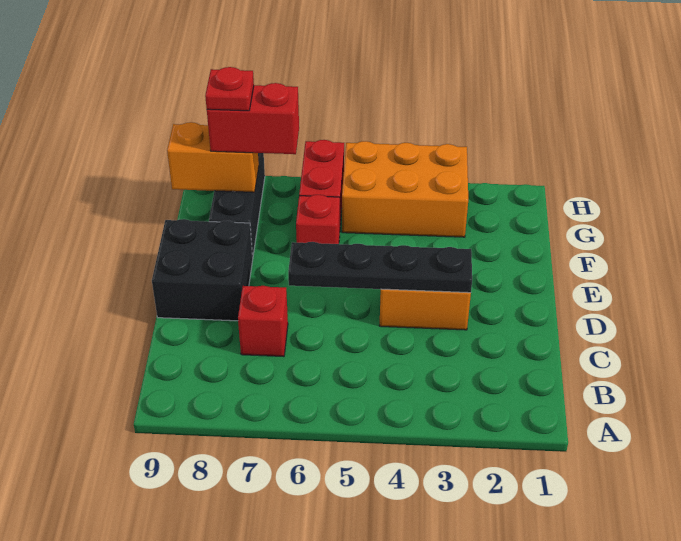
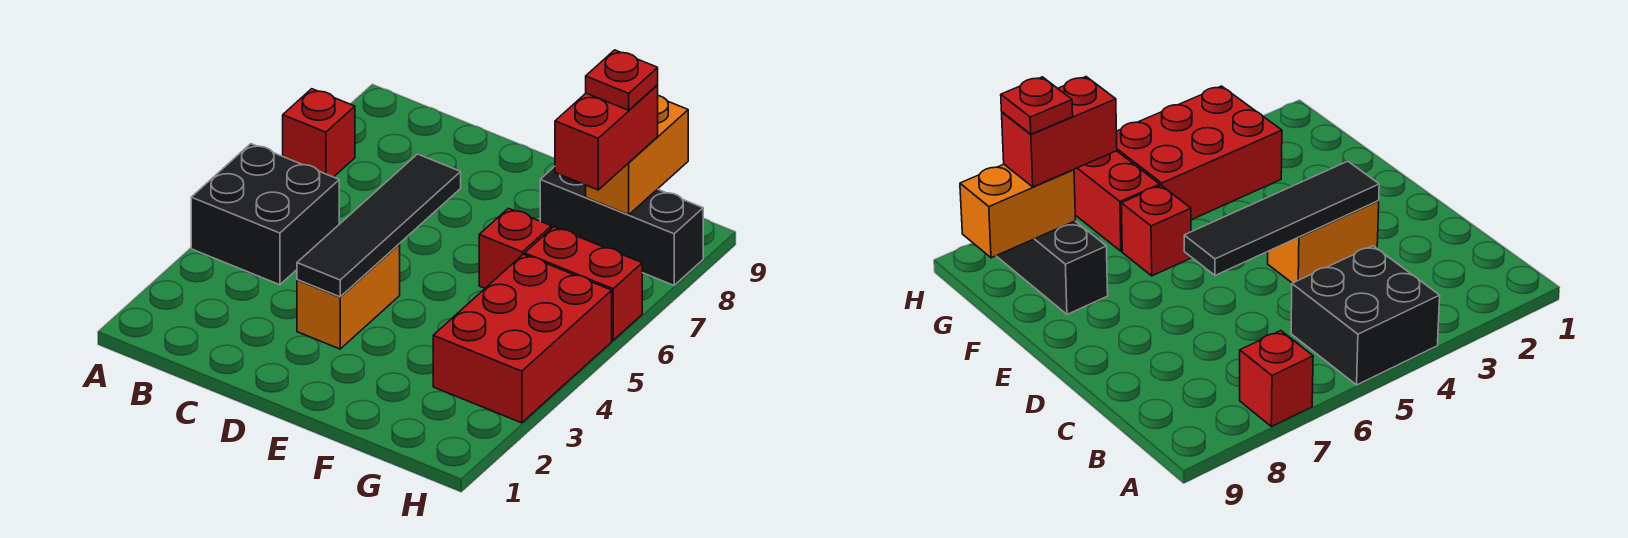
red brick C7 level 1 -> red brick A7 level 1
black plate D3:D6 level 2 -> black tile D3:D6 level 2
black brick D8:E9 level 1 -> black brick A4:B5 level 1
orange brick G3:H5 level 1 -> red brick G3:H5 level 1

